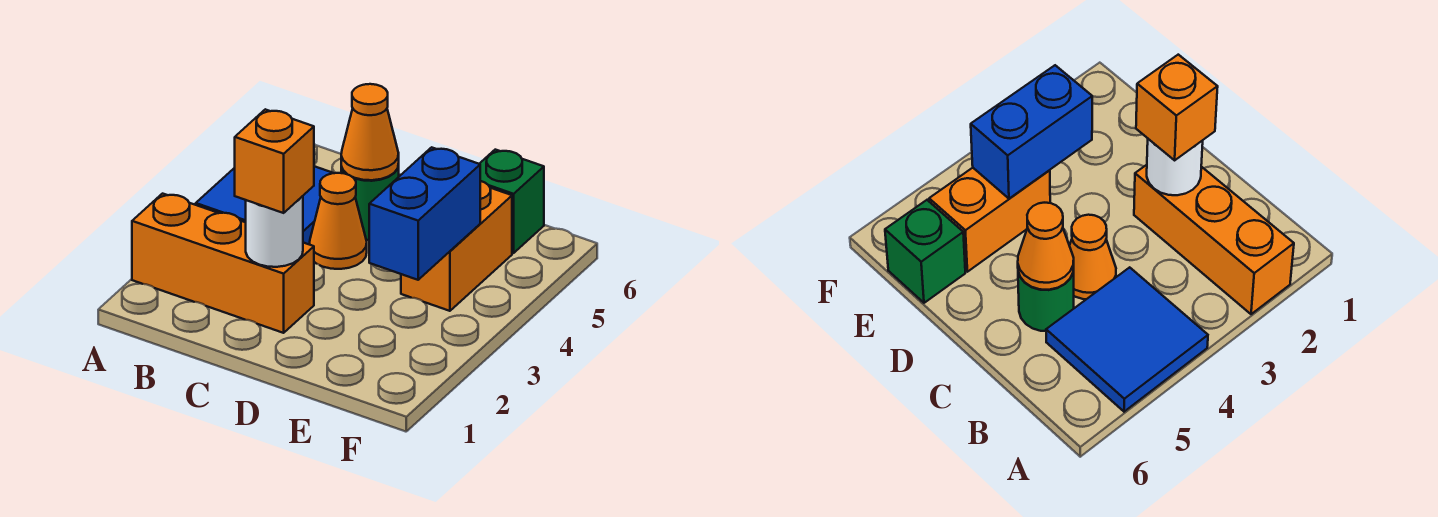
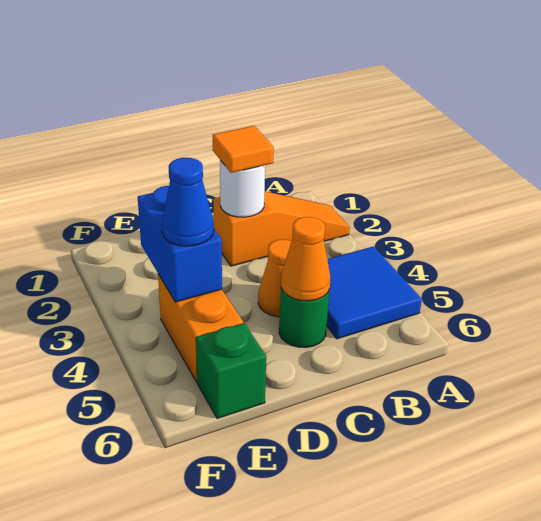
orange brick A2:C2 level 1 -> orange slope A2:C2 level 1 top C
orange brick C2 level 3 -> orange tile C2 level 3
none -> blue cone E4 level 3

